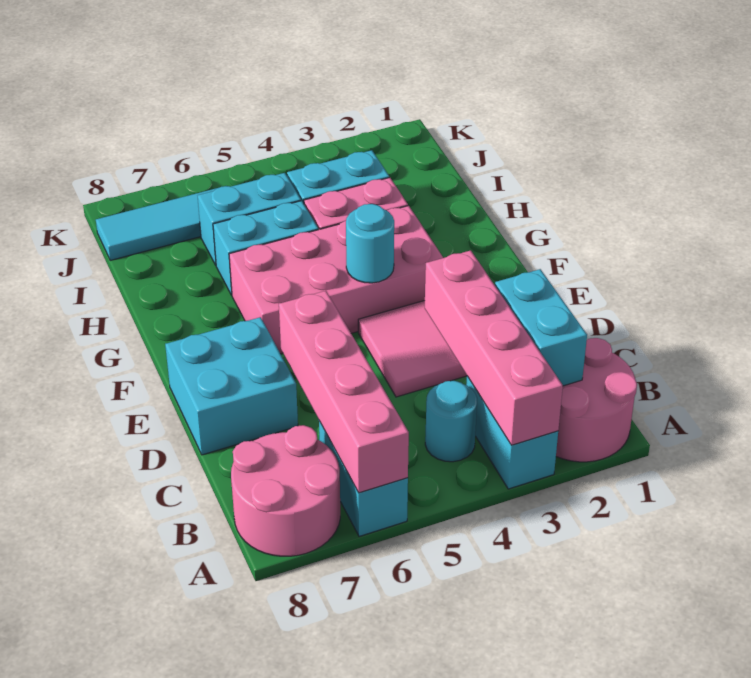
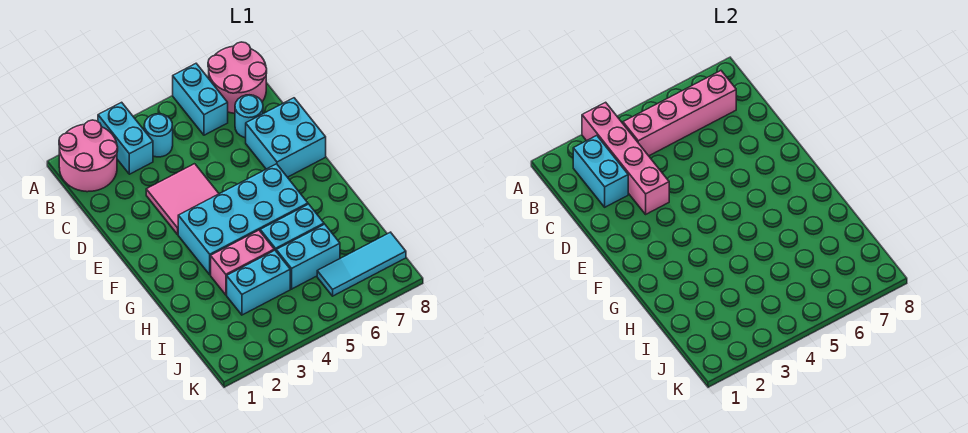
pink brick A6:D6 level 2 -> pink brick B4:B7 level 2
pink brick F3:G6 level 1 -> cyan brick F3:G6 level 1
cyan round brick F4 level 2 -> cyan round brick C7 level 1

